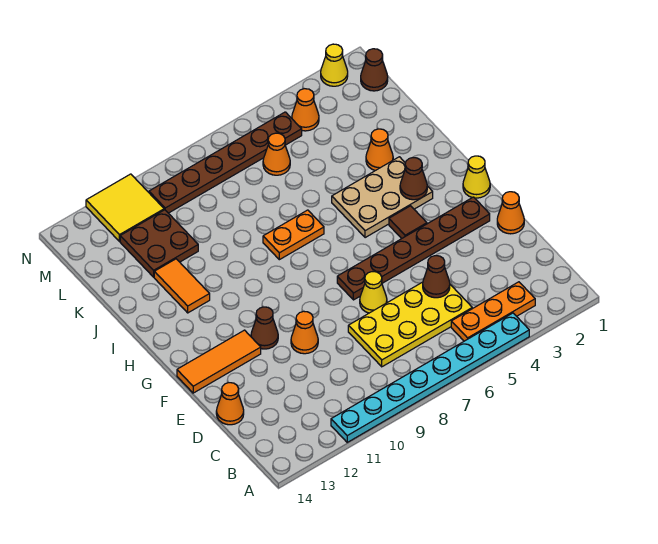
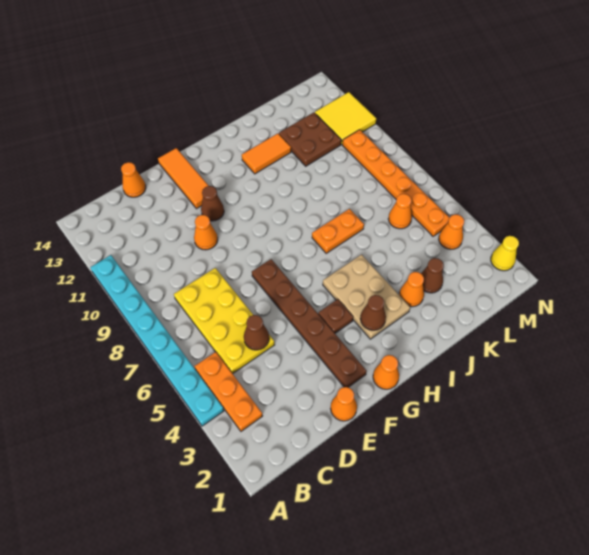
yellow cone E7 level 1 -> none
yellow cone G1 level 1 -> orange cone G1 level 1
brown tile G4 level 1 -> brown plate G4 level 1
orange plate I7:I8 level 1 -> orange plate I7:J7 level 1
brown cone M1 level 1 -> brown cone K3 level 1
brown plate M5:M10 level 1 -> orange plate M5:M10 level 1

